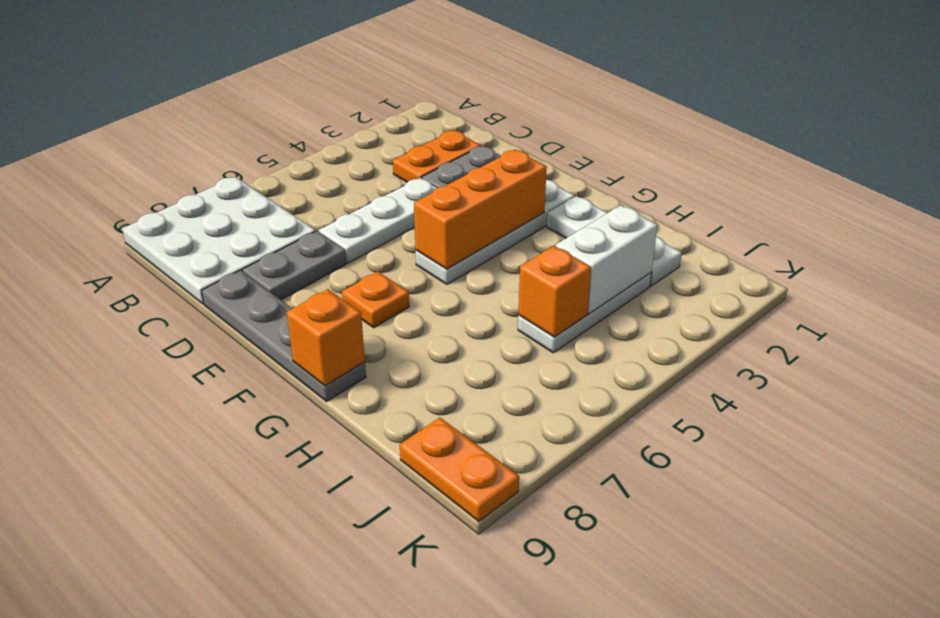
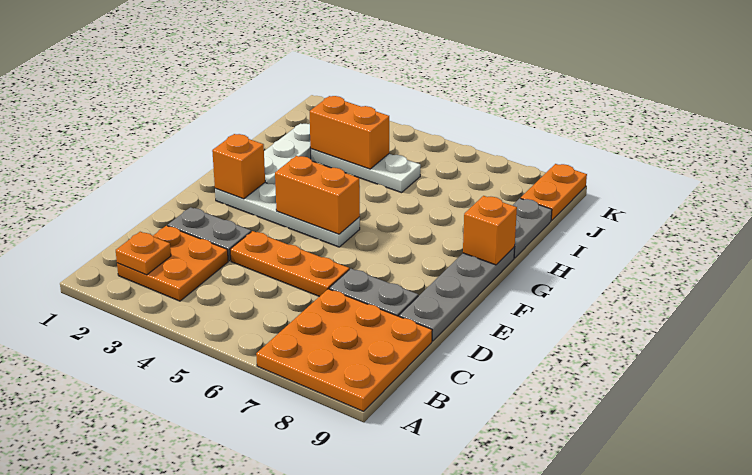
white plate A7:C9 level 1 -> orange plate A7:C9 level 1
orange plate C2:C3 level 1 -> orange plate B2:C3 level 1
white plate D4:D6 level 1 -> orange plate D4:D6 level 1
orange brick F3:F5 level 2 -> orange brick F4:F5 level 2
orange plate F7 level 1 -> orange plate B2 level 2
none -> grey plate H9:I9 level 1
white brick I3:I4 level 2 -> orange brick I3:I4 level 2
orange brick I5 level 2 -> orange brick F2 level 2

